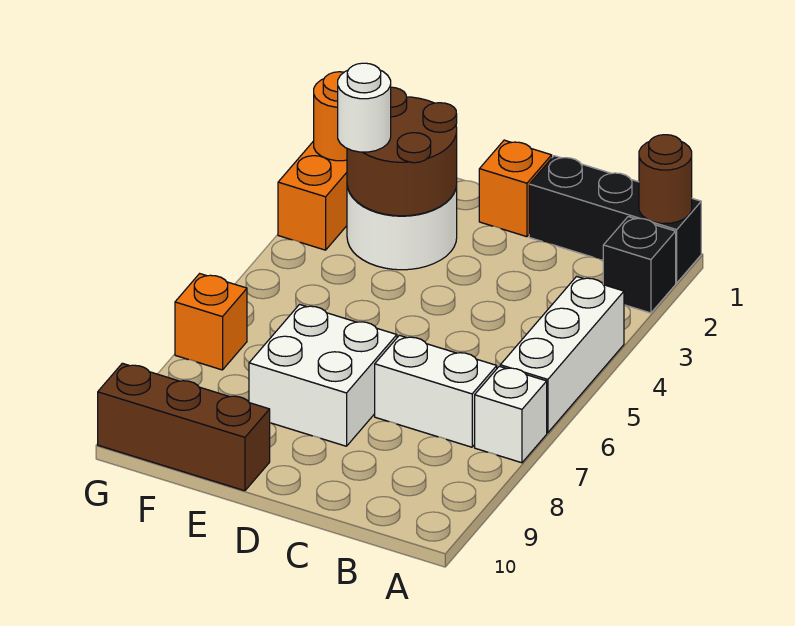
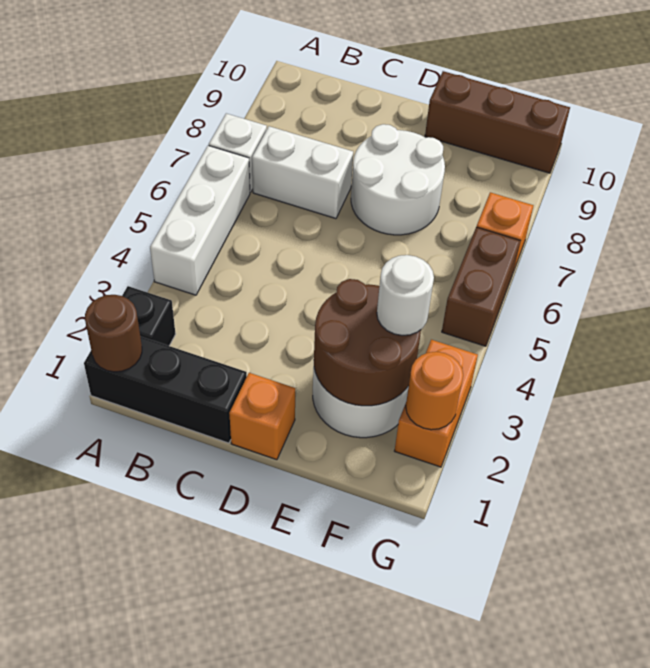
white brick D7:E8 level 1 -> white round brick D7:E8 level 1
none -> brown brick G5:G6 level 1

